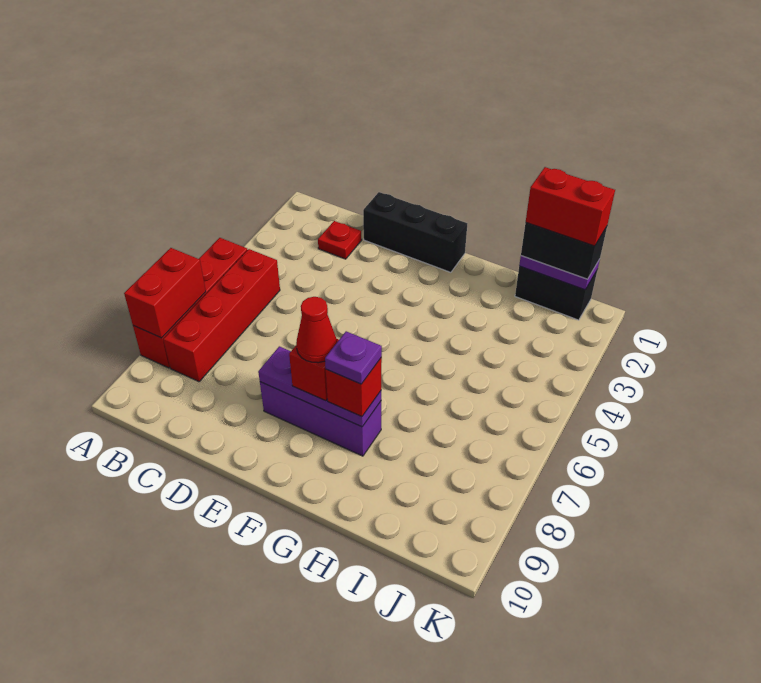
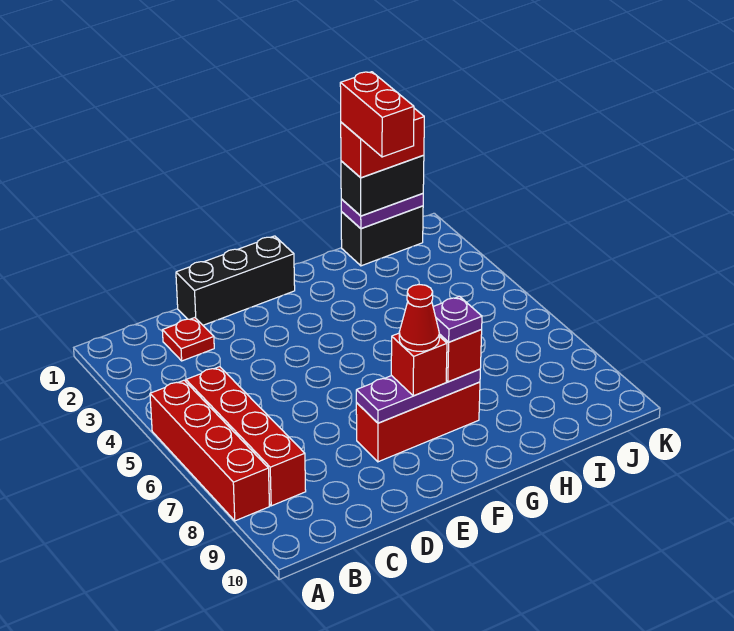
red brick A7:A8 level 2 -> red brick I1:I2 level 5
purple brick E8:G8 level 1 -> red brick E8:G8 level 1

